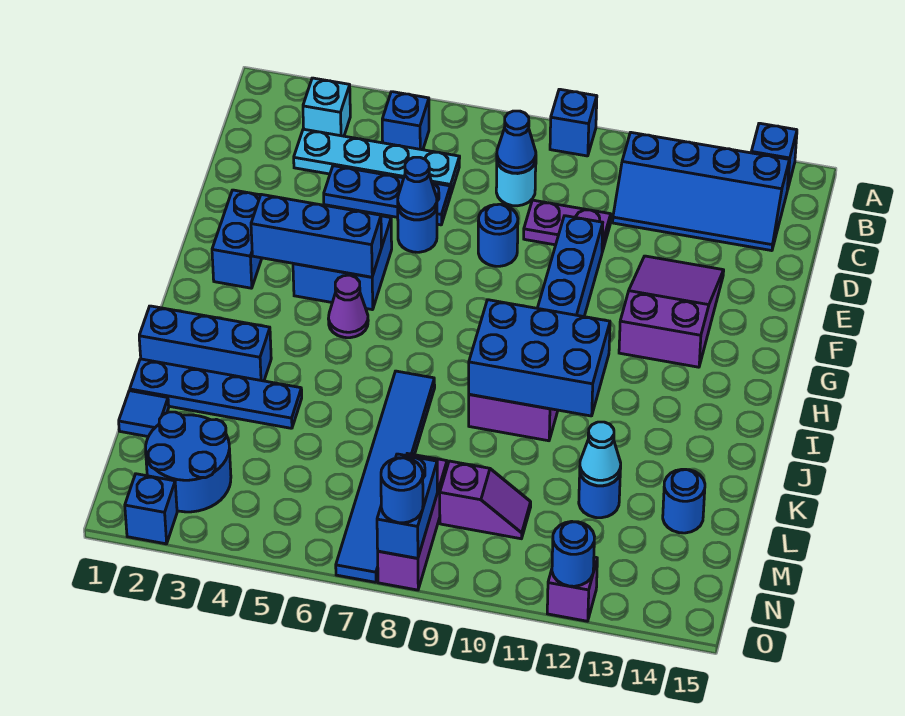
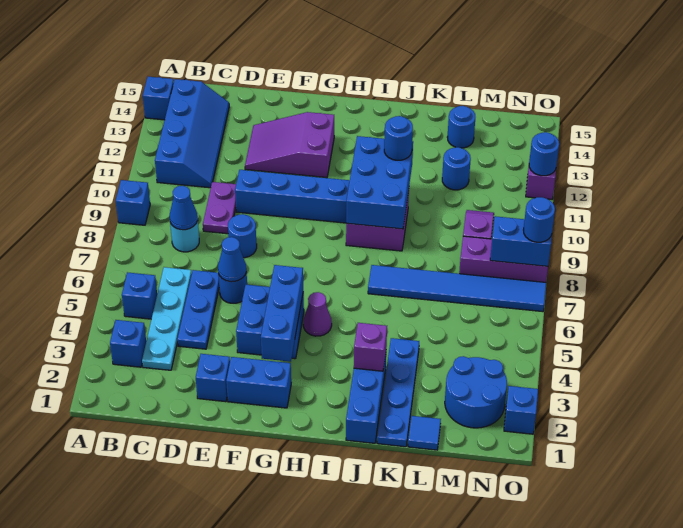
cyan brick B3 level 1 -> blue brick B3 level 1
none -> blue brick E2 level 1
none -> purple brick J3 level 2
none -> blue round brick J11 level 3
cyan cone L12 level 2 -> none

